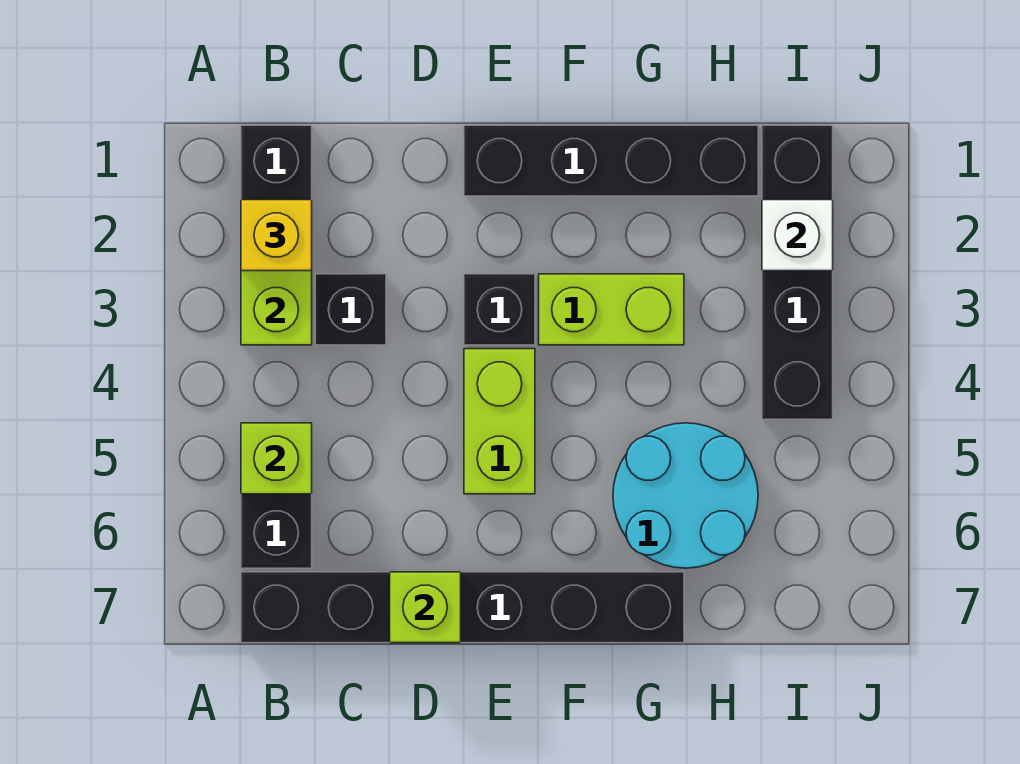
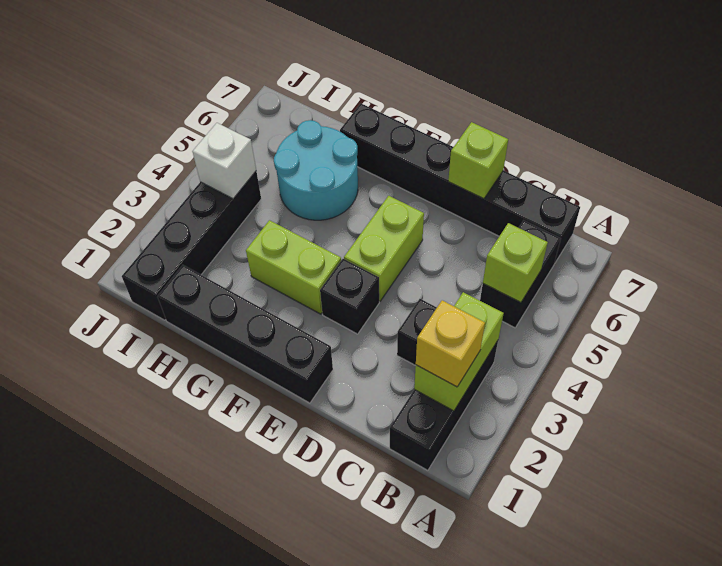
white brick I2 level 2 -> white brick I4 level 2

